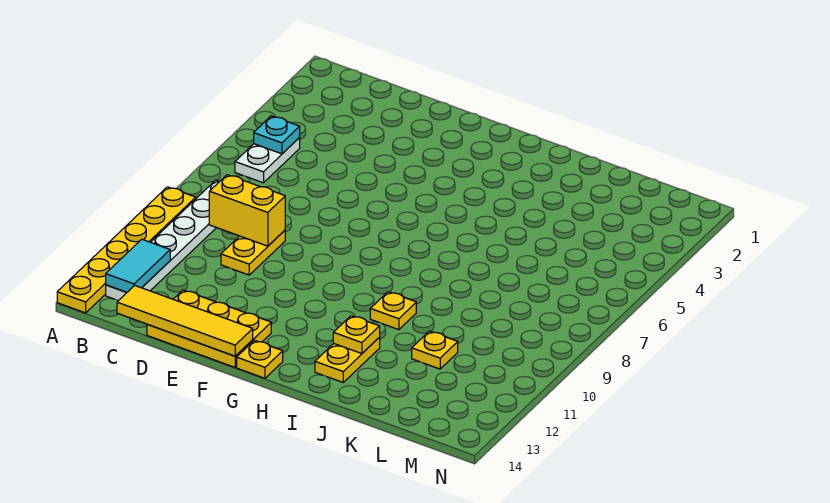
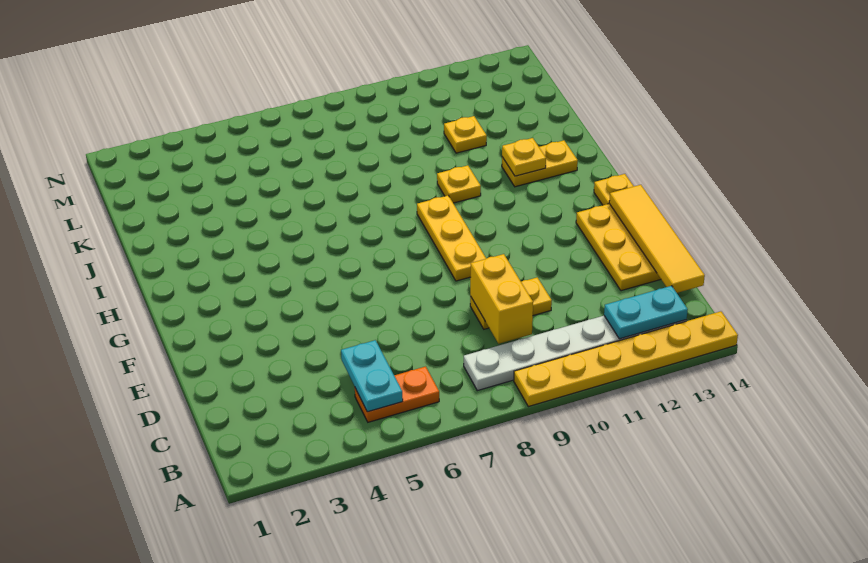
white plate B5:B6 level 1 -> orange plate B5:B6 level 1
cyan plate B5 level 2 -> cyan plate B5:C5 level 2
cyan tile B12:B13 level 2 -> cyan plate B12:B13 level 2
none -> yellow plate F9:H9 level 1

